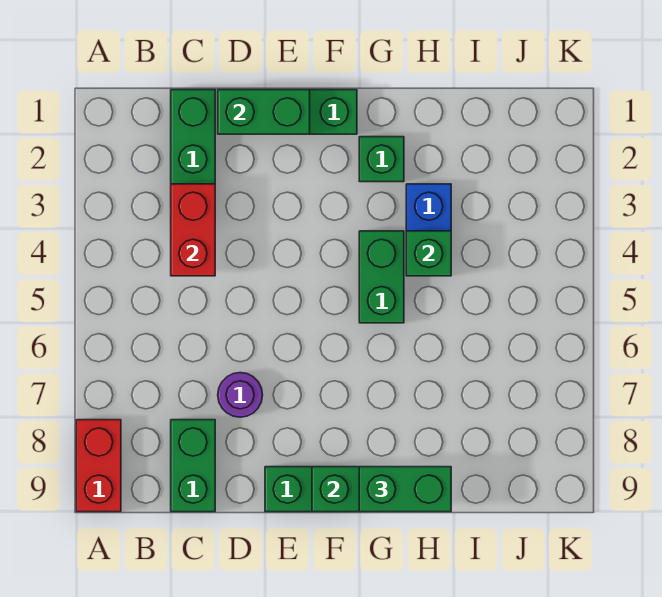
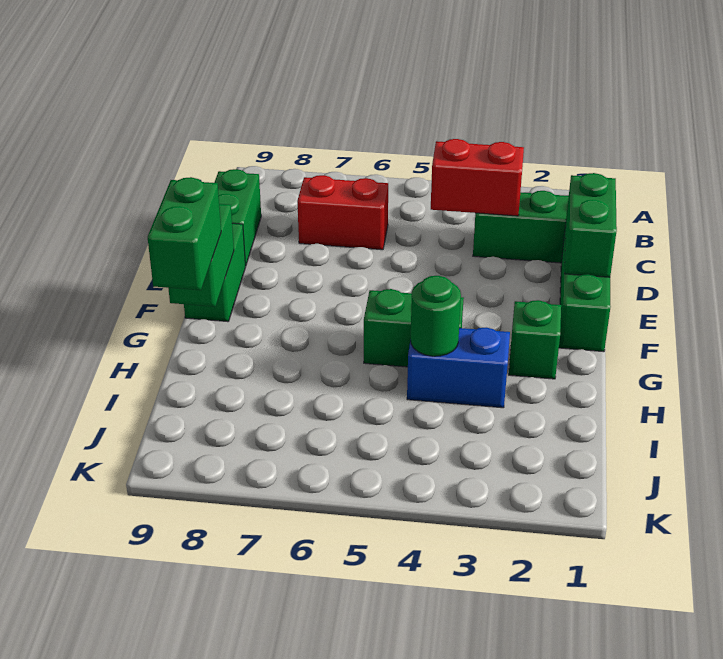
red brick A8:A9 level 1 -> red brick C6:C7 level 1
green brick C8:C9 level 1 -> green brick C9:D9 level 1
purple round brick D7 level 1 -> none
green brick H4 level 2 -> green round brick H4 level 2

